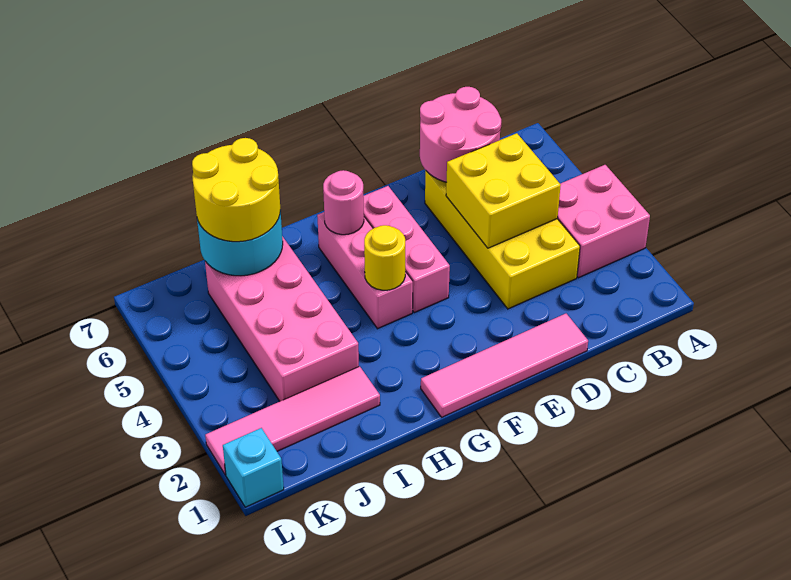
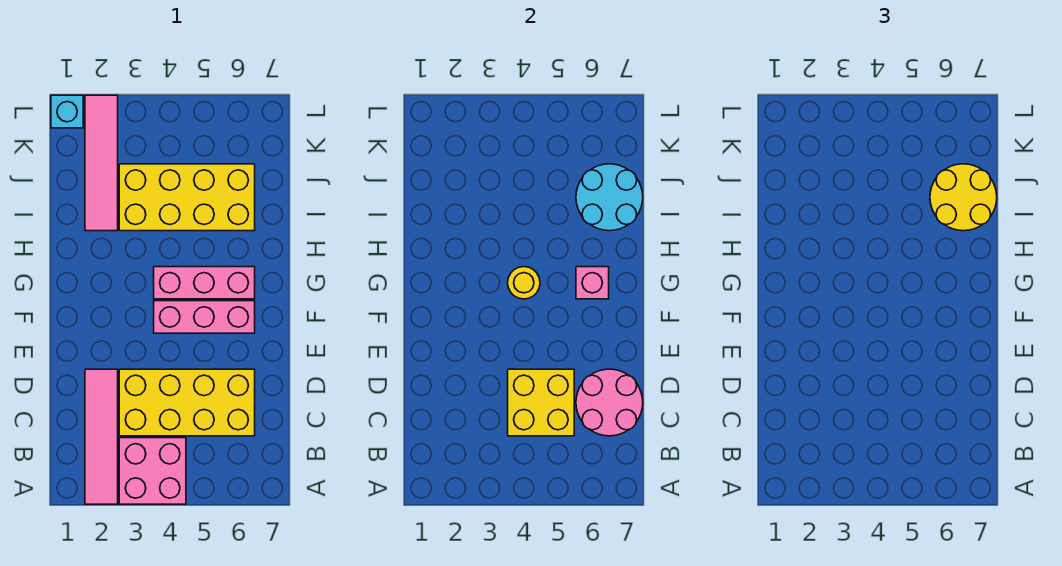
pink tile D1:G1 level 1 -> pink tile A2:D2 level 1
pink round brick G6 level 2 -> pink brick G6 level 2
pink brick I3:J6 level 1 -> yellow brick I3:J6 level 1

